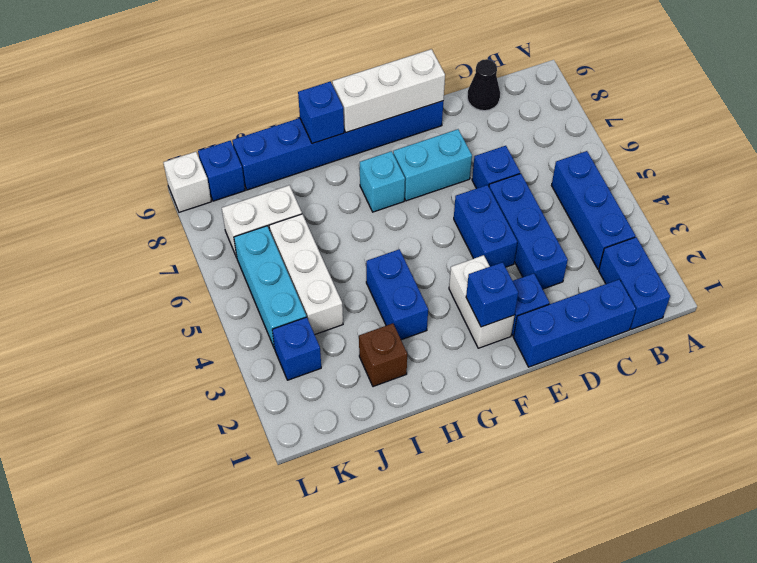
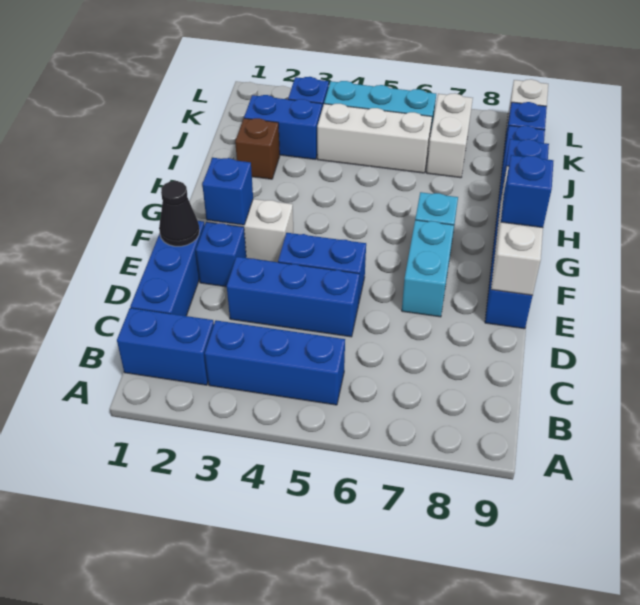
black cone C9 level 1 -> black cone E1 level 2
blue brick D6 level 1 -> blue brick F9 level 3
blue brick H3:H4 level 1 -> blue brick J2:J3 level 1

